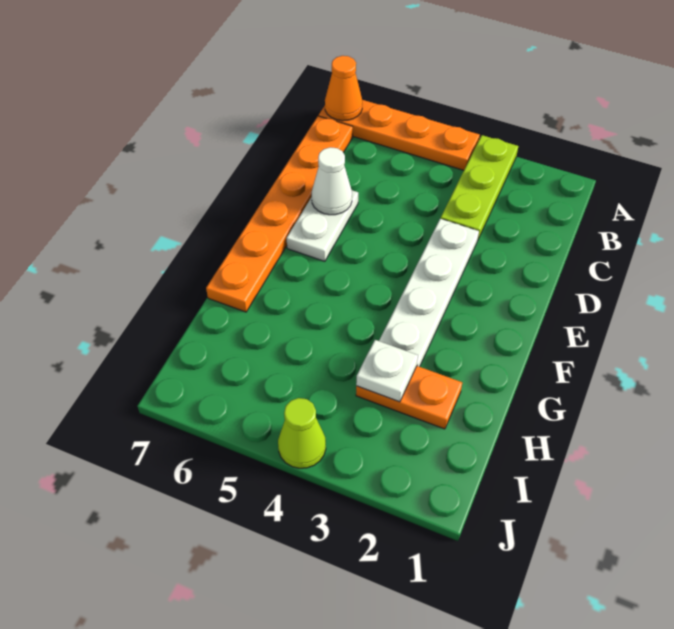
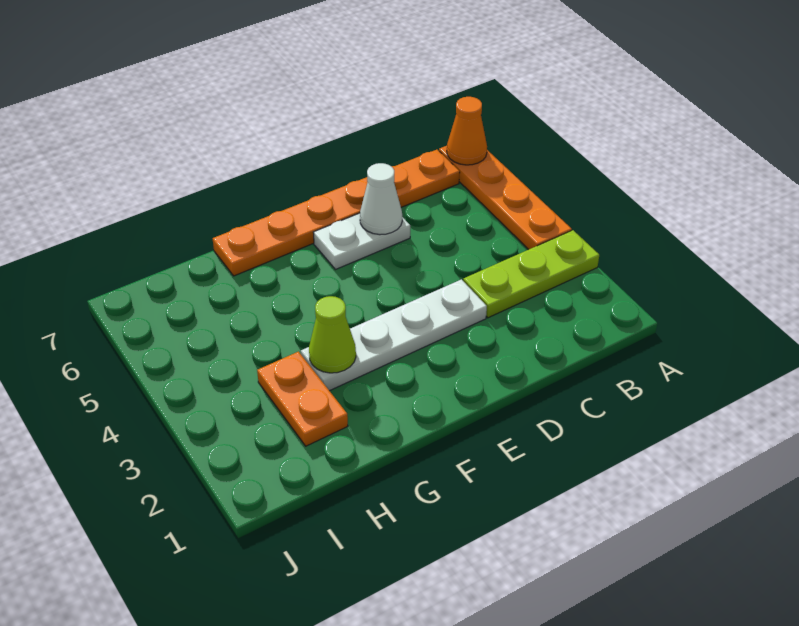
white plate H3 level 2 -> none
lime cone J4 level 1 -> lime cone G3 level 2

